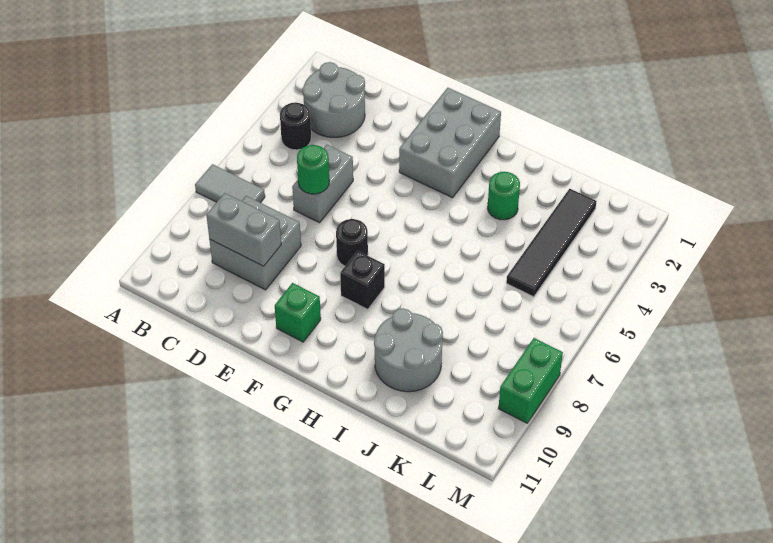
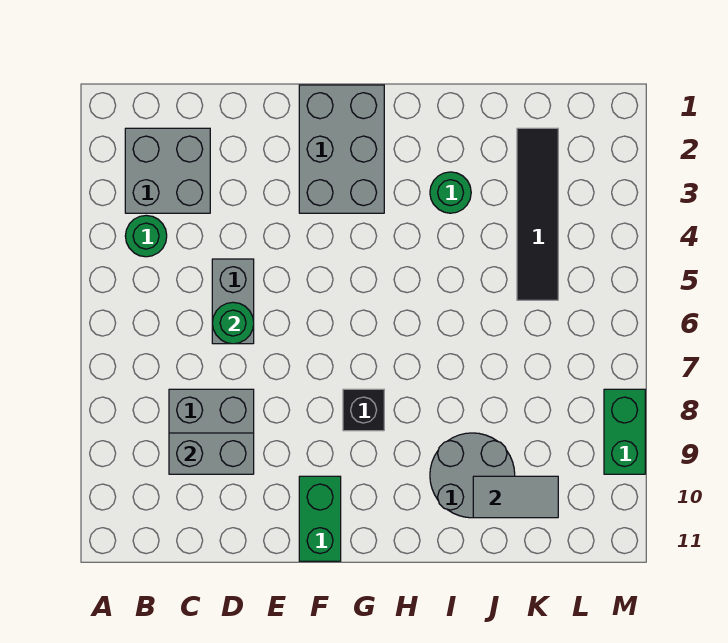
grey tile A7:B7 level 1 -> grey tile J10:K10 level 2
grey round brick B2:C3 level 1 -> grey brick B2:C3 level 1
black round brick B4 level 1 -> green round brick B4 level 1
black round brick F7 level 1 -> none
green brick F10 level 1 -> green brick F10:F11 level 1

